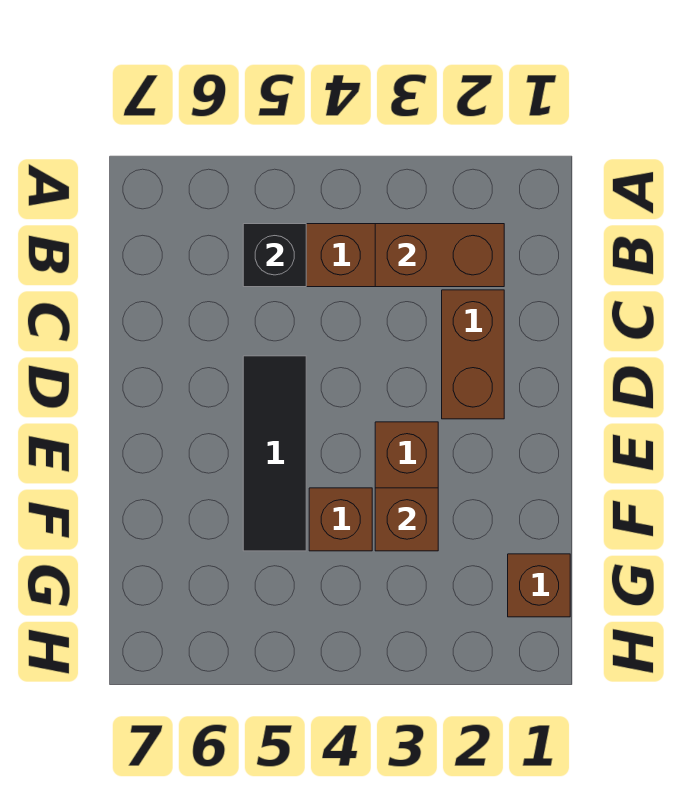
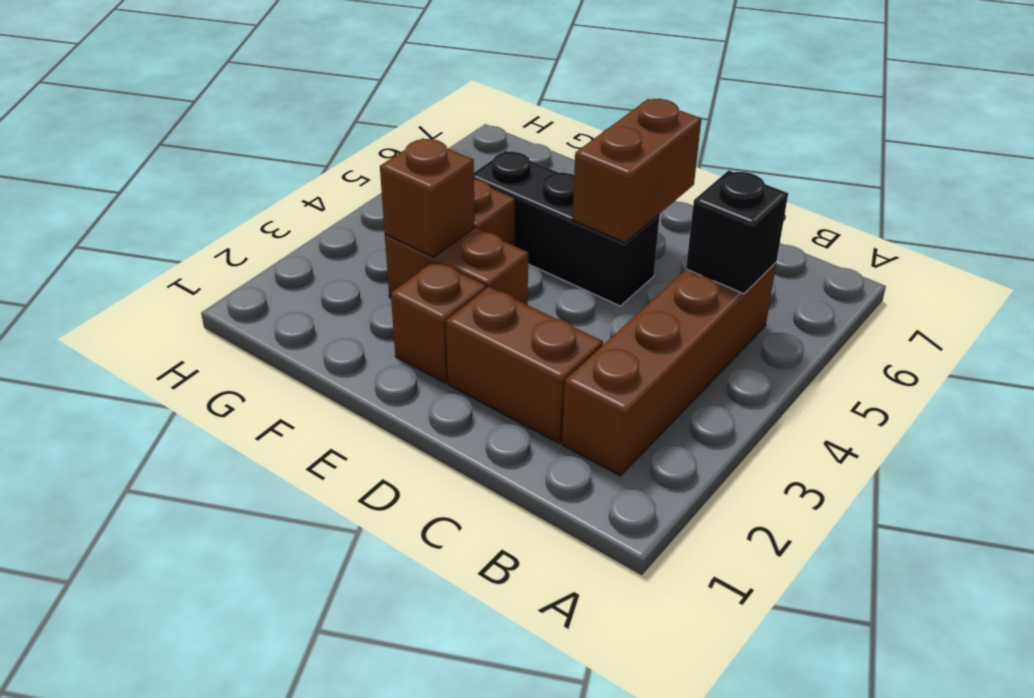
brown brick B2:B3 level 2 -> brown brick D5:D6 level 2
black tile D5:F5 level 1 -> black brick D5:F5 level 1
brown brick G1 level 1 -> brown brick E2 level 1

